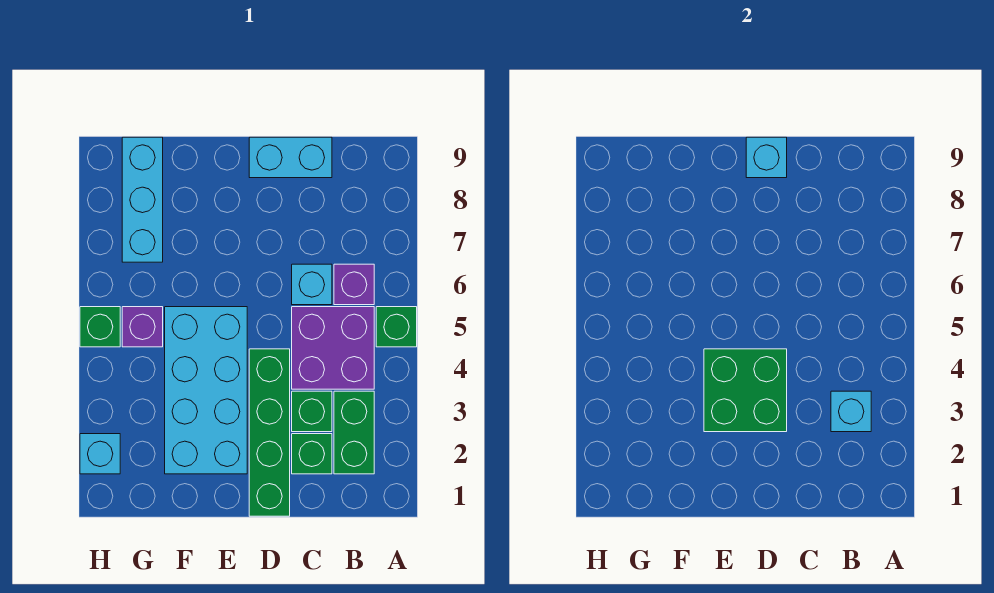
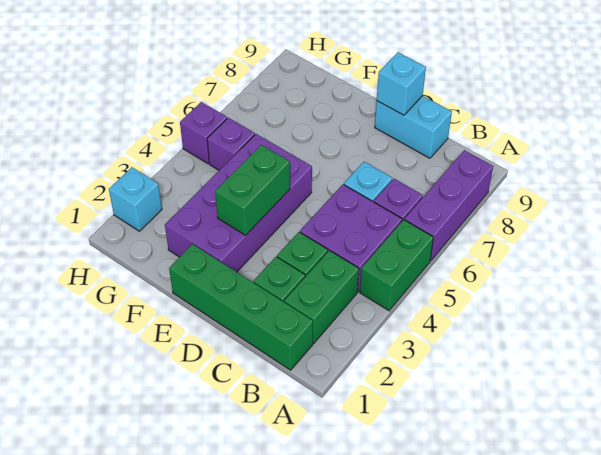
green brick A5 level 1 -> green brick A4:A5 level 1
none -> purple brick A6:A8 level 1
cyan brick B3 level 2 -> none
green brick D1:D4 level 1 -> green brick B1:E1 level 1
green brick D3:E4 level 2 -> green brick E3:E4 level 2
cyan brick E2:F5 level 1 -> purple brick E2:F5 level 1
cyan brick G7:G9 level 1 -> none
green brick H5 level 1 -> purple brick H5 level 1

